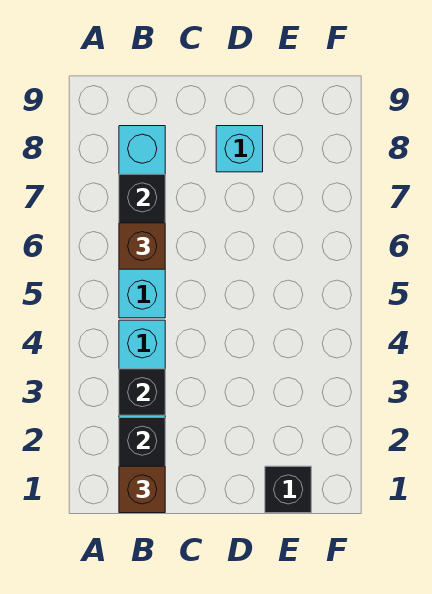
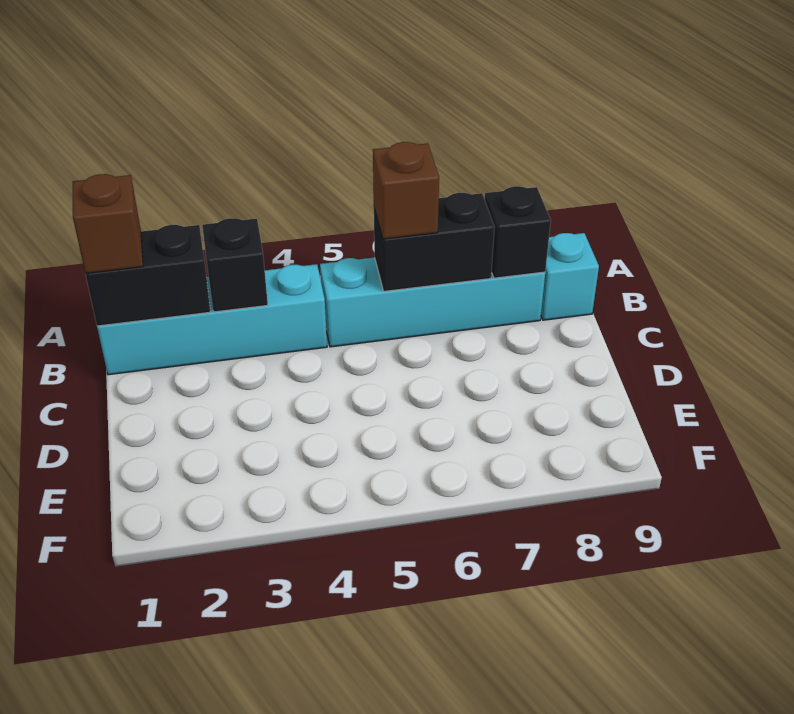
cyan brick D8 level 1 -> cyan brick B9 level 1
black brick E1 level 1 -> black brick B8 level 2

